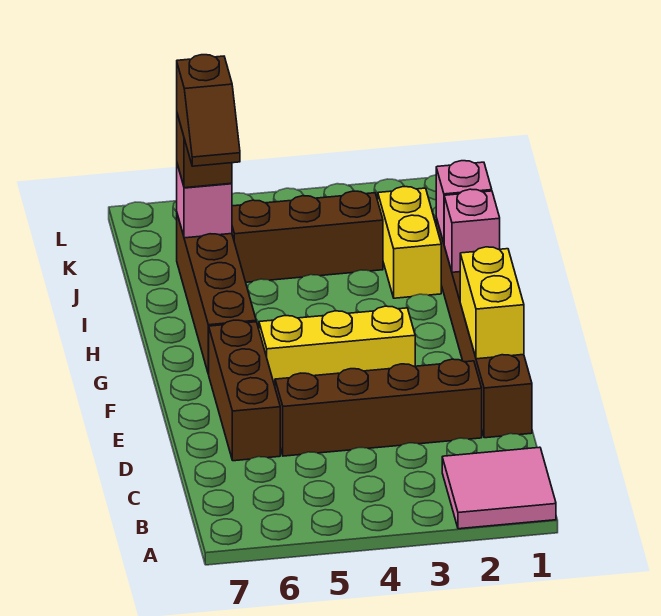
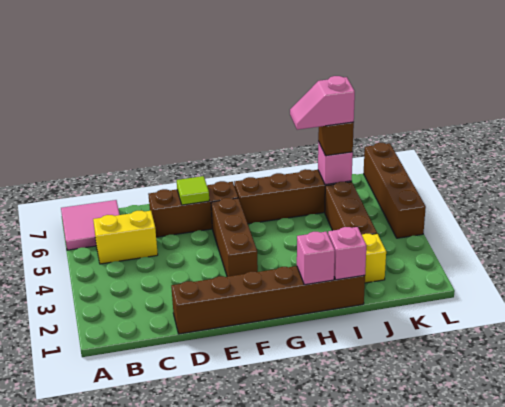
pink tile A1:B2 level 1 -> pink tile A6:B7 level 1
brown brick D2:D5 level 1 -> brown brick L4:L7 level 1
yellow brick E1:F1 level 2 -> yellow brick B5:C5 level 1
none -> lime tile E6 level 2
yellow brick F3:F5 level 1 -> brown brick F3:F5 level 1
brown slope I6:J6 level 4 top J -> pink slope I6:J6 level 4 top J

